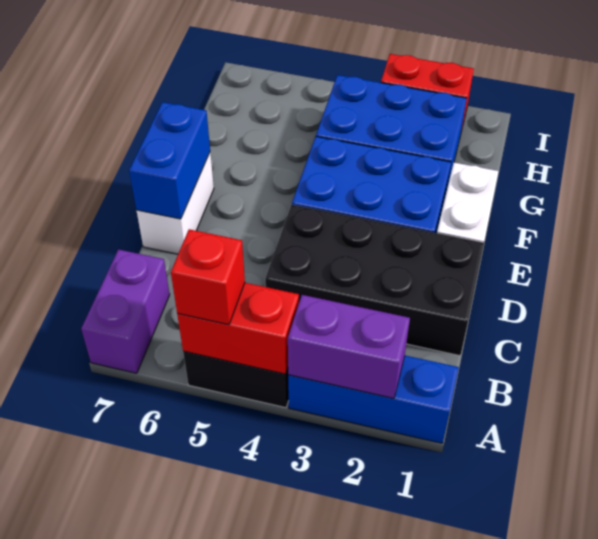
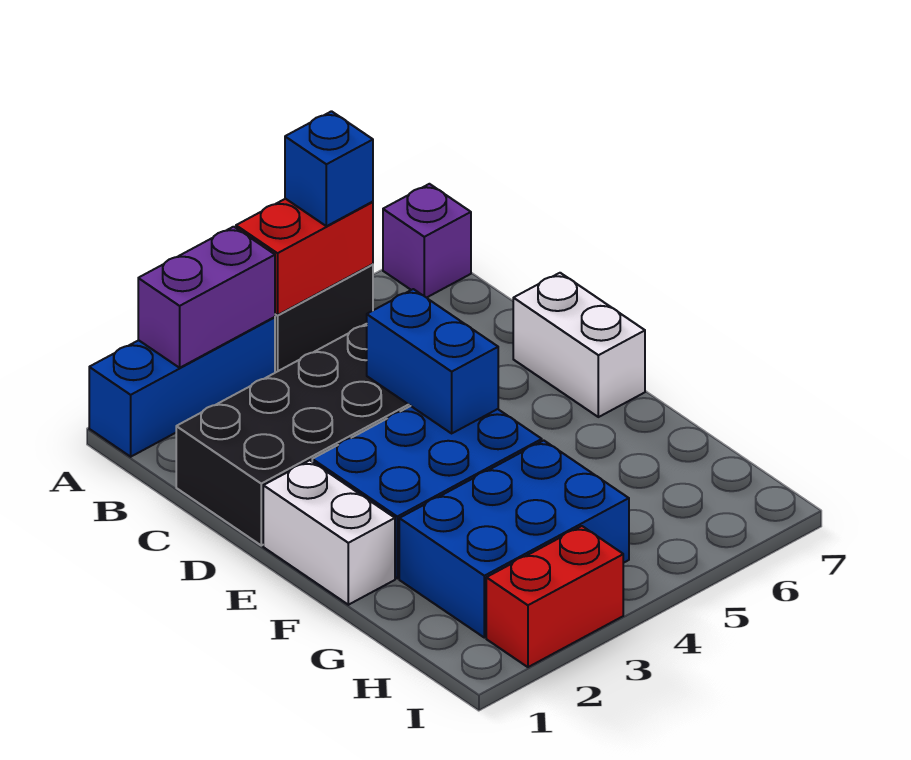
red brick A5 level 3 -> blue brick A5 level 3
purple brick A7:B7 level 1 -> purple brick A7 level 1
blue brick D7:E7 level 2 -> blue brick D4:E4 level 2

